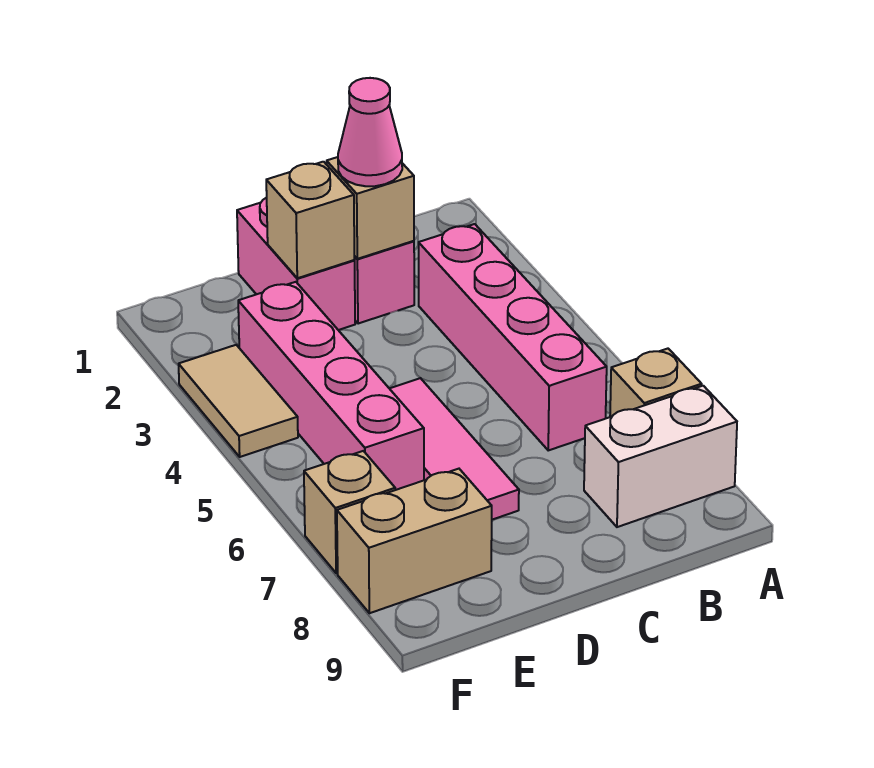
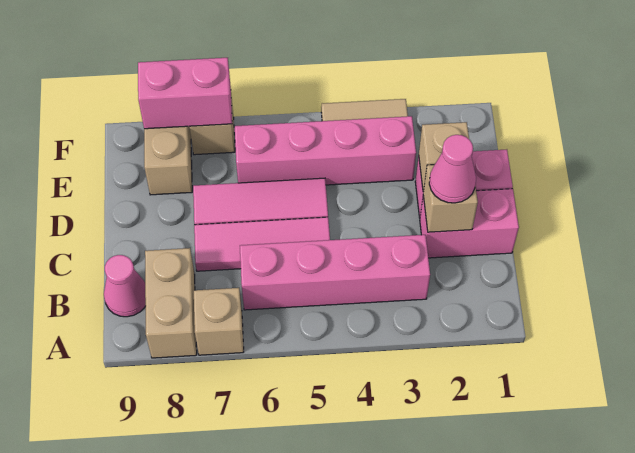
white brick A8:B8 level 1 -> tan brick A8:B8 level 1
none -> pink cone B9 level 1
none -> pink tile C5:C7 level 1
none -> pink brick F7:F8 level 2

